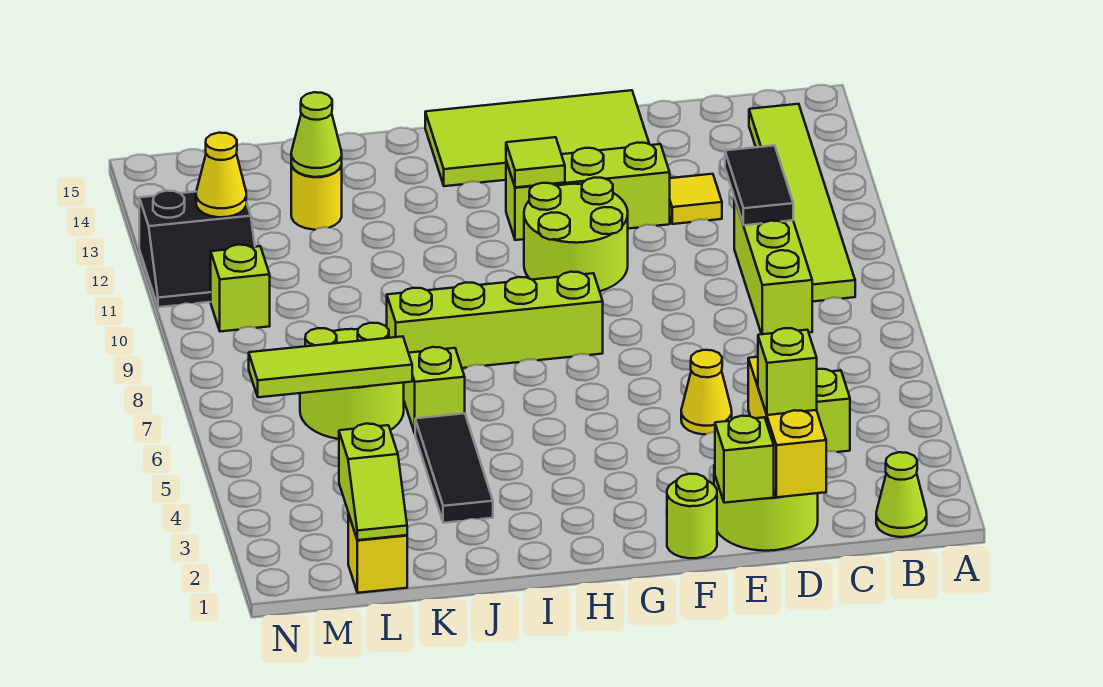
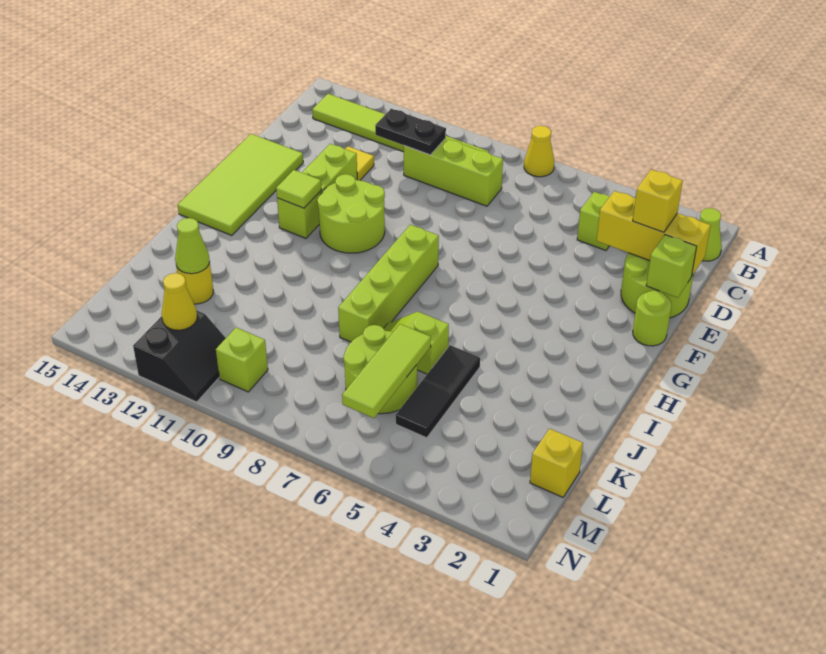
black tile C10:C11 level 2 -> black plate C10:C11 level 2
lime brick D2 level 3 -> yellow brick D2 level 3
yellow cone E5 level 1 -> yellow cone A7 level 1
black tile J3:J5 level 1 -> black tile J5:L5 level 1
lime slope L1:L2 level 2 top 2 -> none

